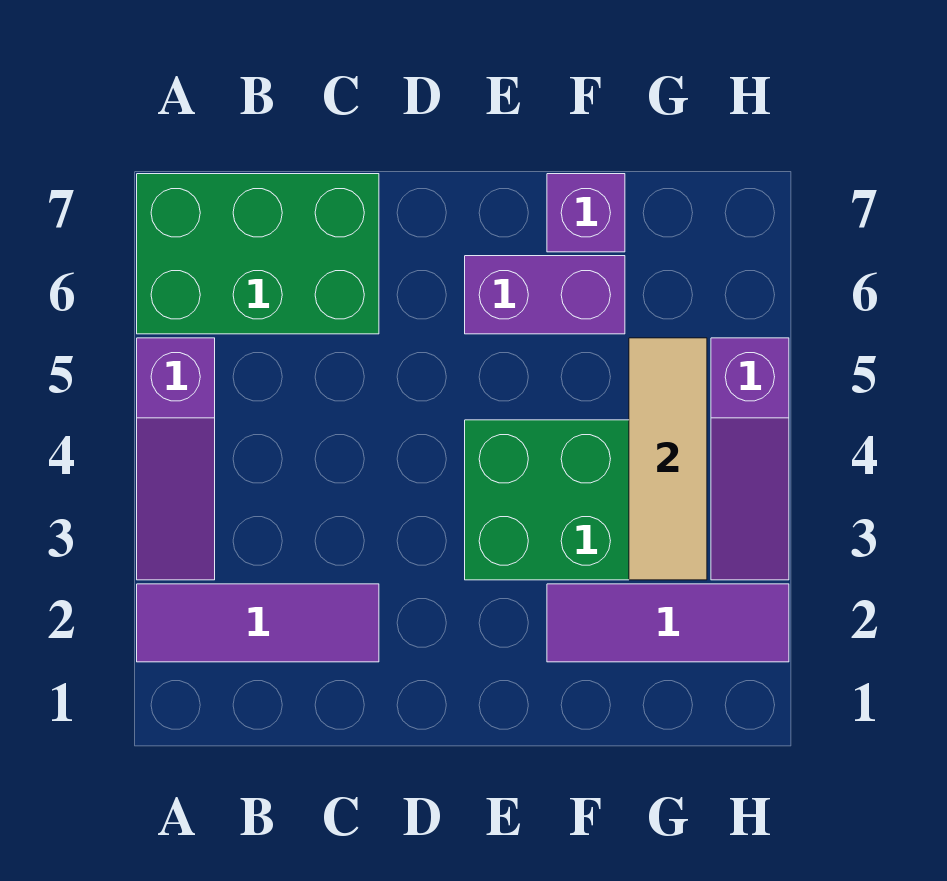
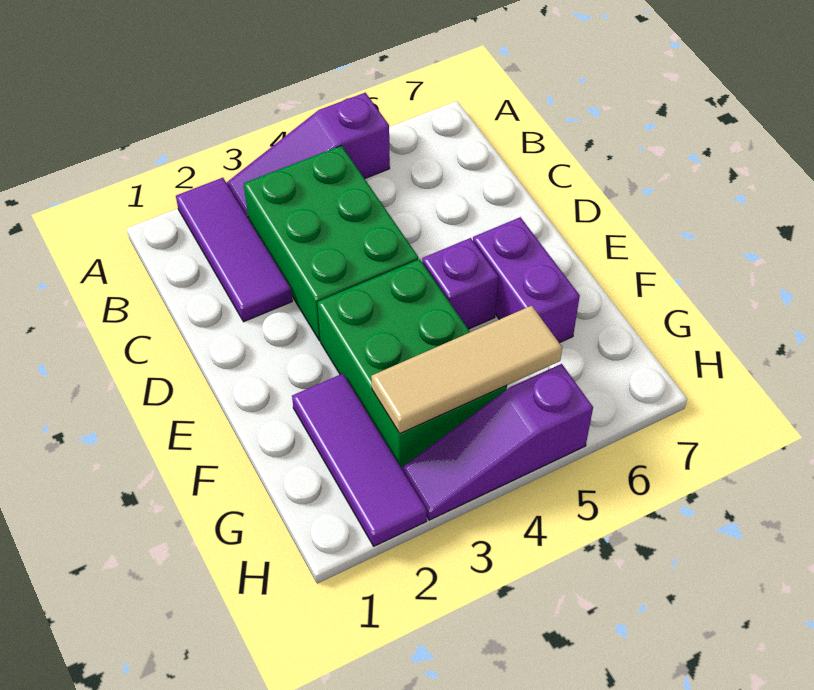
green brick A6:C7 level 1 -> green brick B3:D4 level 1
purple brick F7 level 1 -> purple brick E5 level 1

